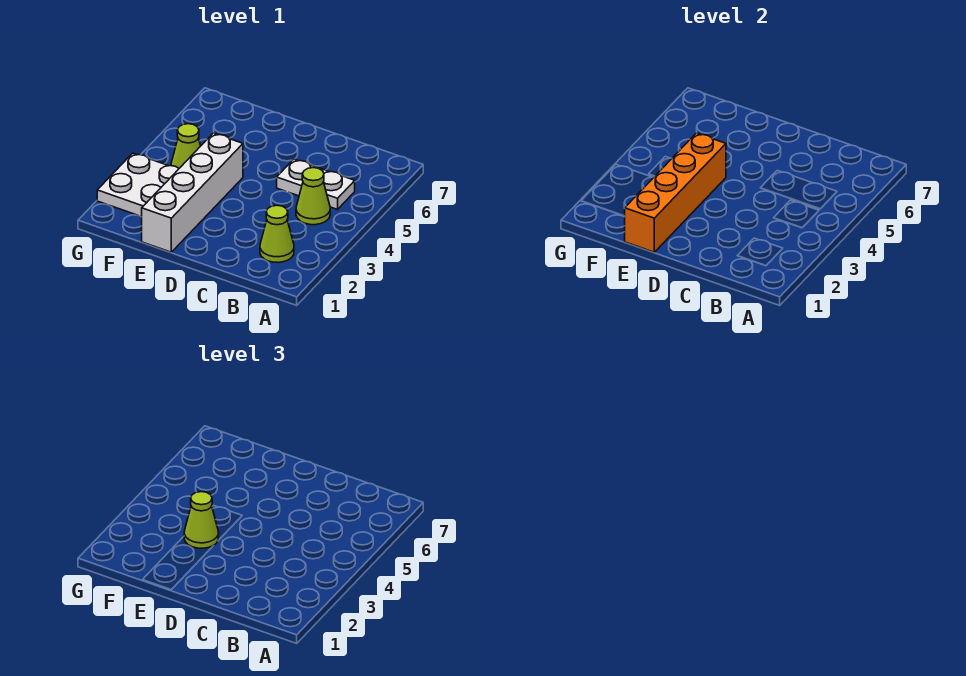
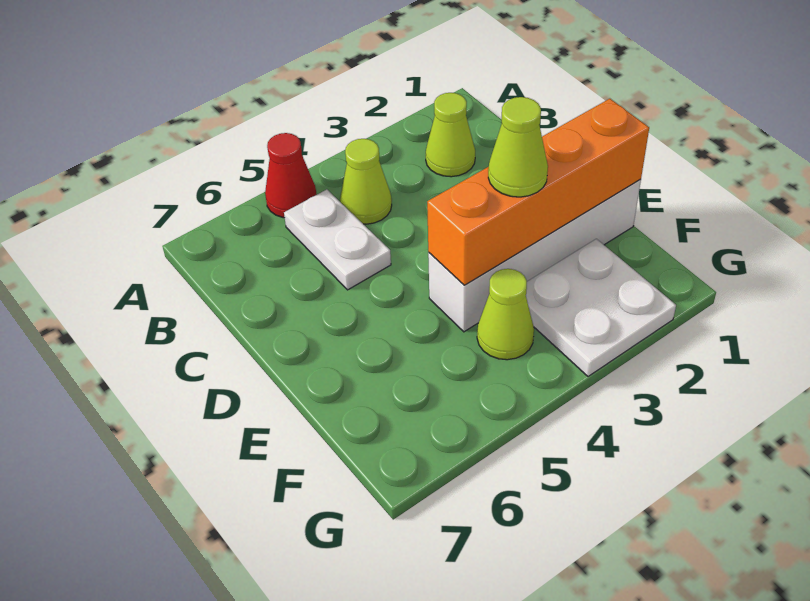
none -> red cone A5 level 1

